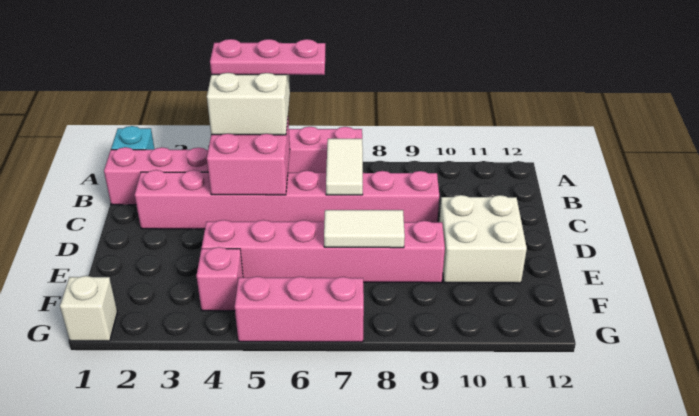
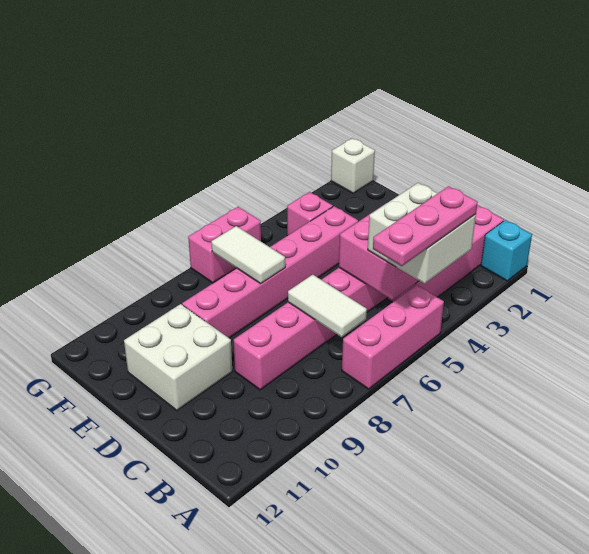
white tile E7:E8 level 2 -> white tile E7:F7 level 2
pink brick G5:G7 level 1 -> pink brick G6:G7 level 1

